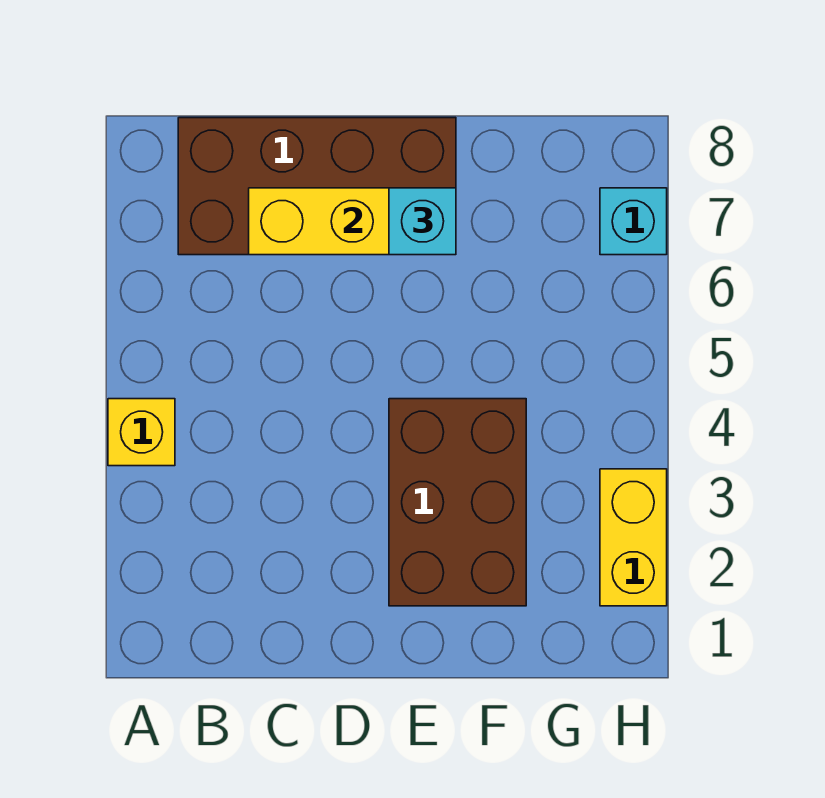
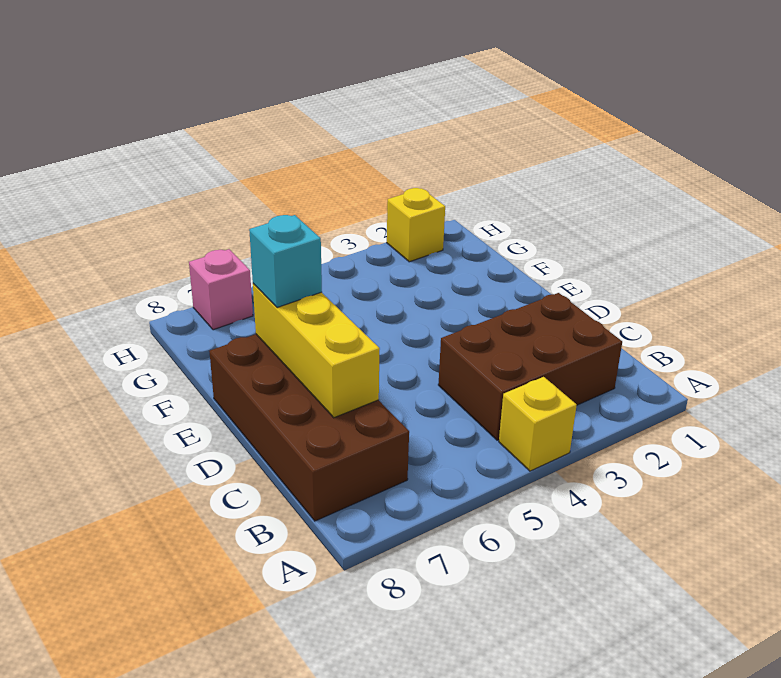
brown brick E2:F4 level 1 -> brown brick B2:C4 level 1
yellow brick H2:H3 level 1 -> yellow brick H2 level 1
cyan brick H7 level 1 -> pink brick H7 level 1

